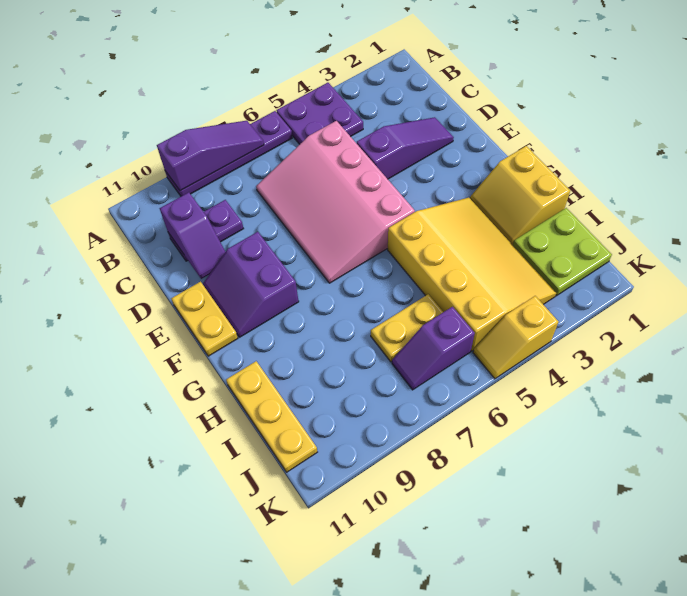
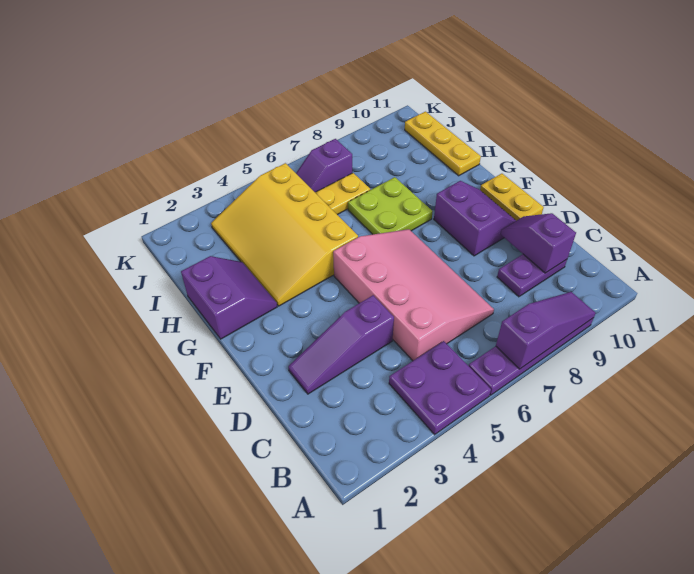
purple slope A7:A9 level 2 top 9 -> purple slope A7:A9 level 2 top 7
yellow slope G1:H2 level 1 top 1 -> purple slope G1:H2 level 1 top 1
lime plate I1:J2 level 1 -> lime plate G7:H8 level 1
purple slope J6:J7 level 1 top 6 -> purple slope J6:J7 level 1 top 7
yellow slope K4:K5 level 1 top 4 -> none

